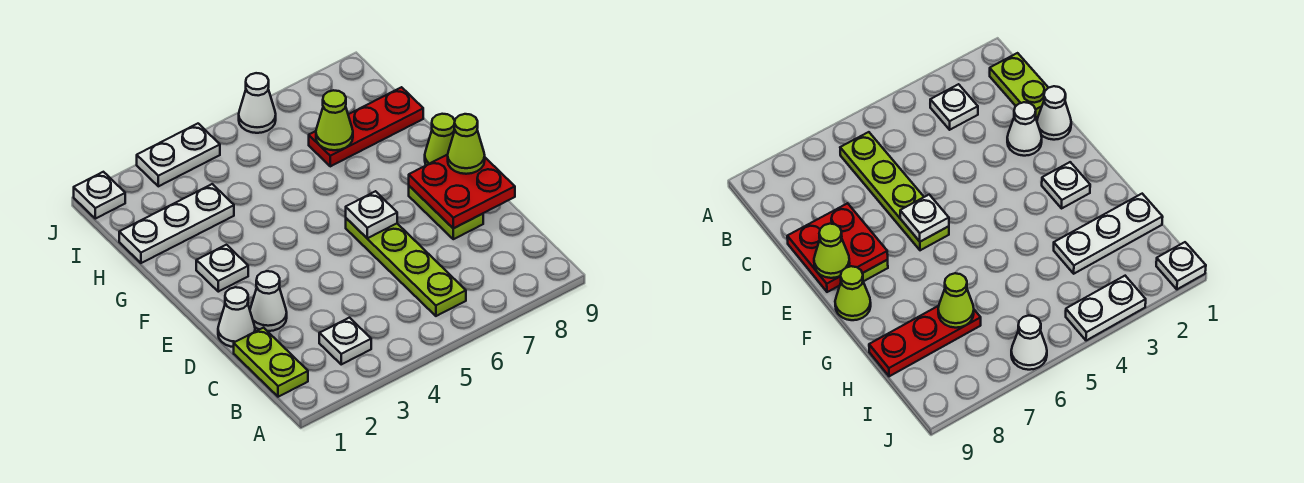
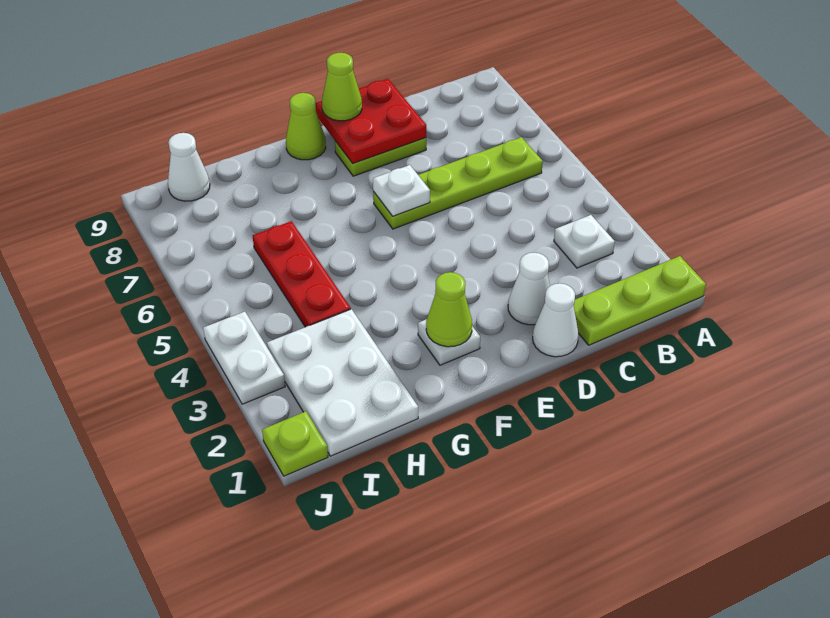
lime plate B1:C1 level 1 -> lime plate A1:C1 level 1
white plate H1:H3 level 1 -> white plate H1:I3 level 1
red plate H7:H9 level 1 -> red plate H4:H6 level 1
lime cone H7 level 2 -> lime cone F2 level 2
white plate J1 level 1 -> lime plate J1 level 1
white cone J6 level 1 -> white cone I9 level 1

